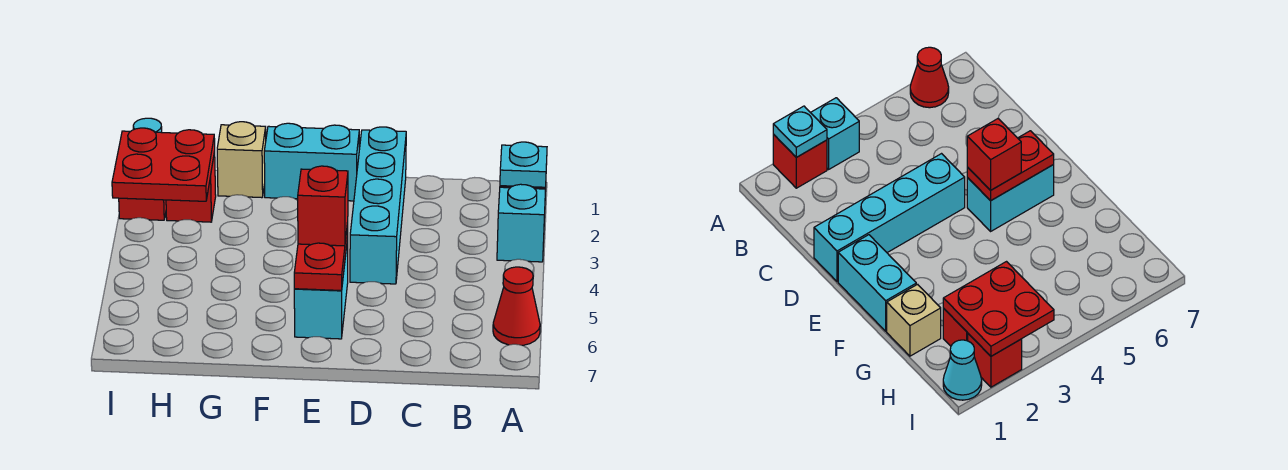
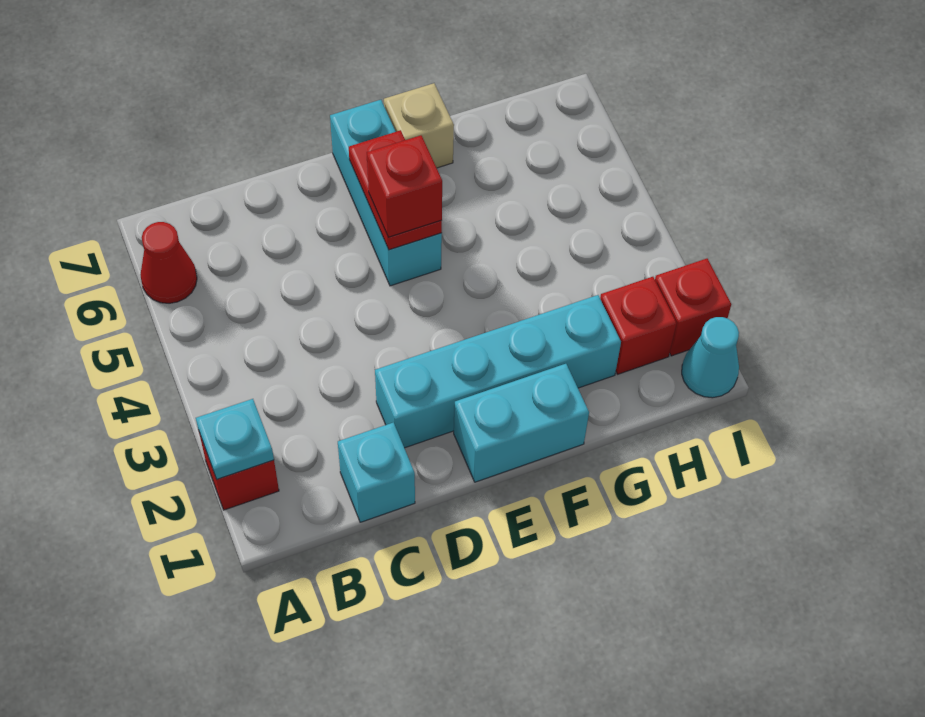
cyan brick A3 level 1 -> cyan brick C1 level 1
cyan brick D1:D4 level 1 -> cyan brick D2:G2 level 1
cyan brick E5:E6 level 1 -> cyan brick E5:E7 level 1
tan brick G1 level 1 -> tan brick F7 level 1
red plate H2:I3 level 2 -> none

